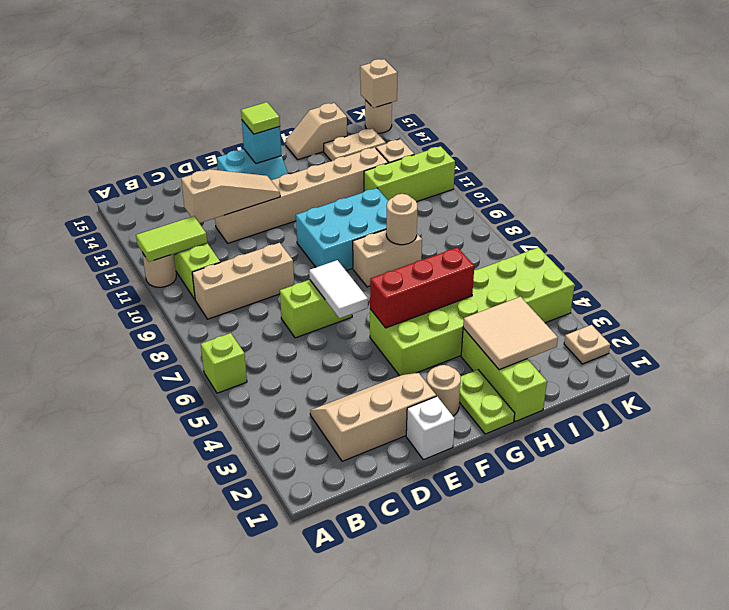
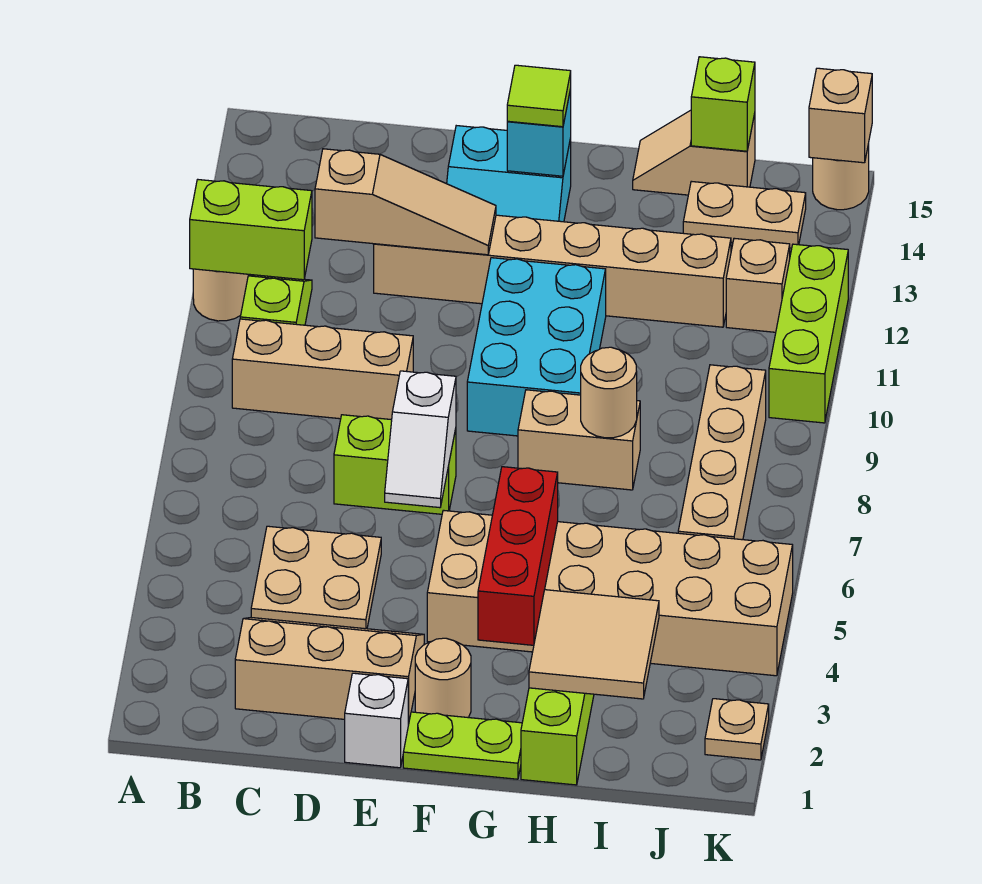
lime brick A6 level 1 -> lime brick I15 level 2
lime tile A11:B11 level 2 -> lime brick A11:B11 level 2
none -> tan plate C4:D5 level 1
white tile E6:E7 level 2 -> white slope E6:E7 level 2 top 7
lime brick F4:K5 level 1 -> tan brick F4:K5 level 1
red brick F5:H5 level 2 -> red brick G3:G5 level 2
cyan brick F9:H10 level 1 -> cyan brick F9:G11 level 1
lime plate G1:G2 level 1 -> lime plate F1:G1 level 1
lime brick I11:K11 level 1 -> lime brick K10:K12 level 1
none -> tan brick J6:J9 level 1

